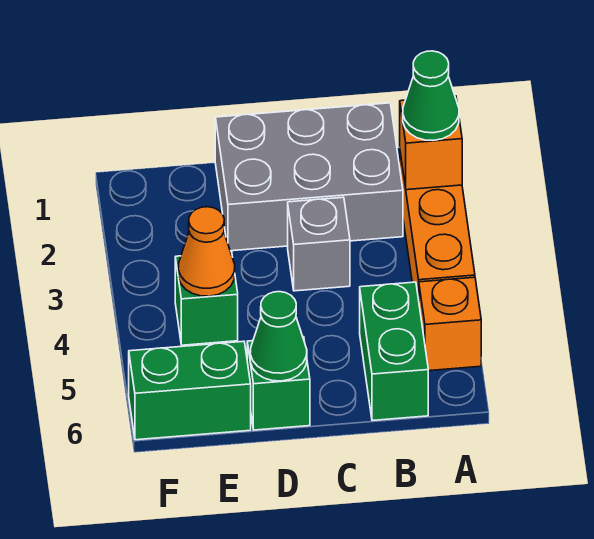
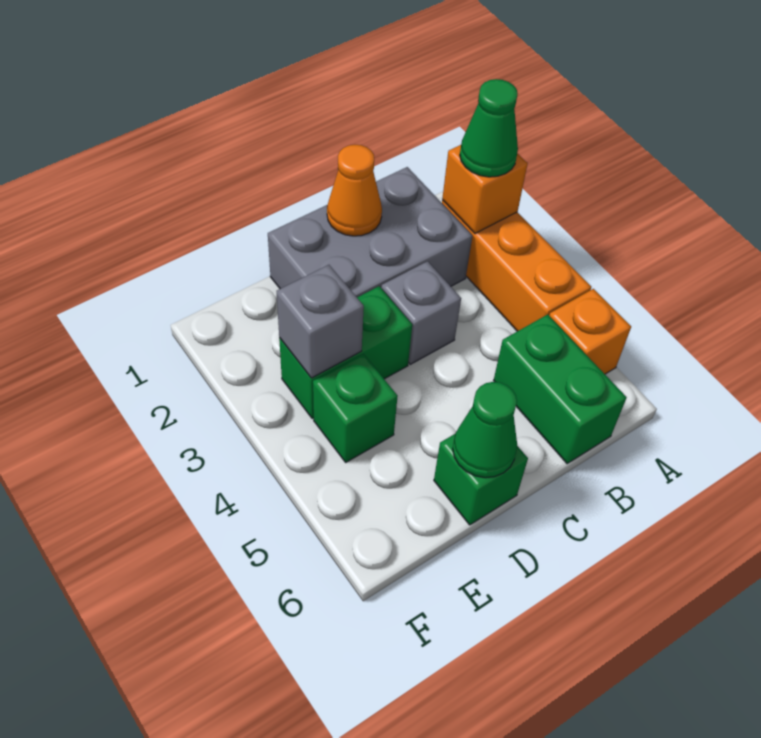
none -> grey brick E3 level 2
orange cone E4 level 2 -> orange cone C1 level 2
green brick E6:F6 level 1 -> green brick D3:E3 level 1

